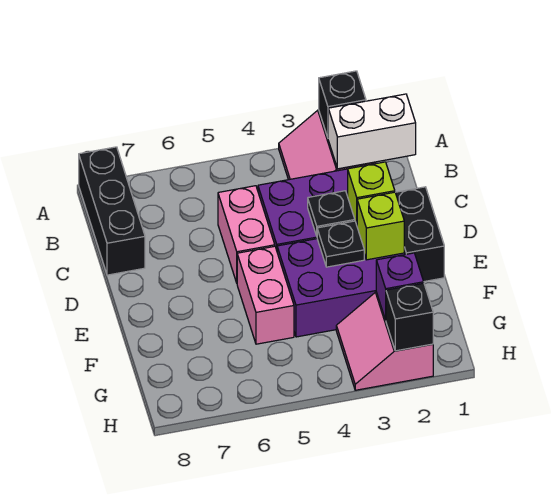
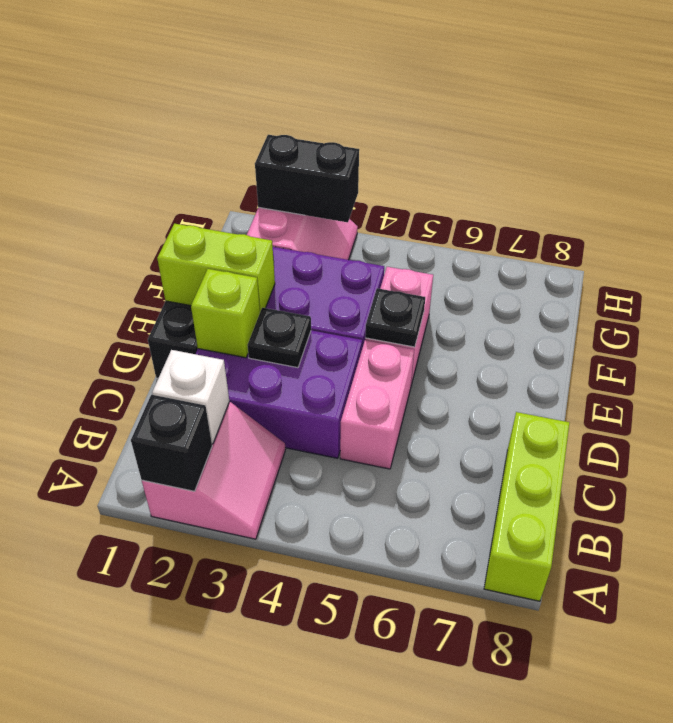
black brick A8:C8 level 1 -> lime brick A8:C8 level 1
white brick B1:B2 level 2 -> white brick B2 level 2
lime brick E2 level 2 -> lime brick E1:E2 level 2
black plate E3 level 2 -> black plate E5 level 2
purple brick G2 level 2 -> none
black brick H2 level 2 -> black brick H2:H3 level 2

